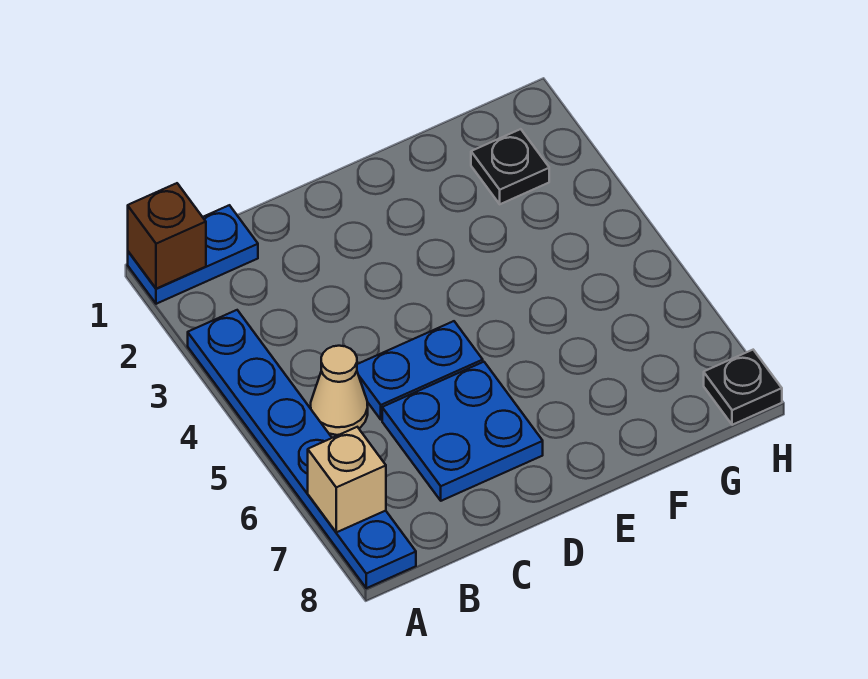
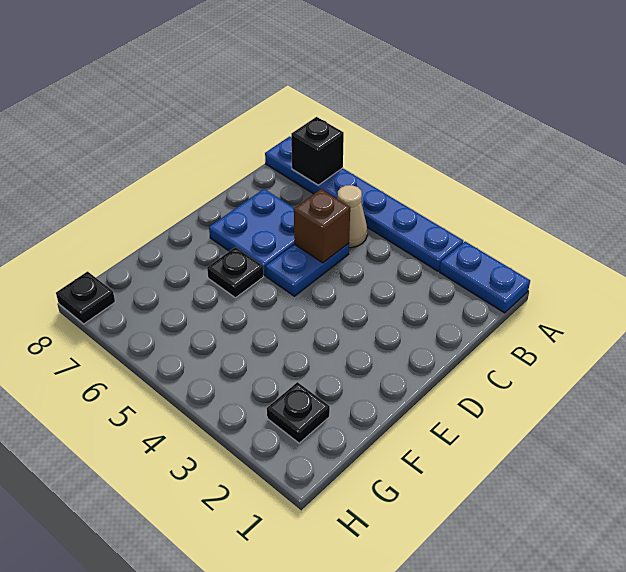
blue plate A1:B1 level 1 -> blue plate A1:A2 level 1
brown brick A1 level 2 -> brown brick C5 level 2
tan brick A7 level 2 -> black brick A7 level 2
none -> black plate E6 level 1

